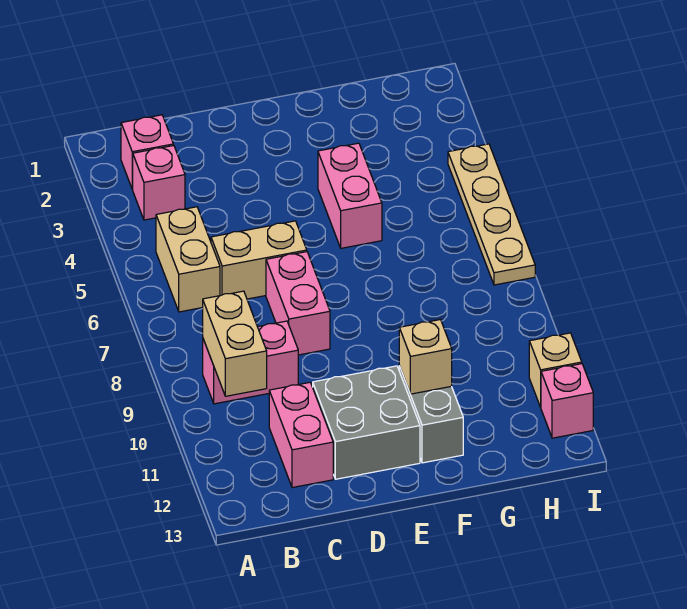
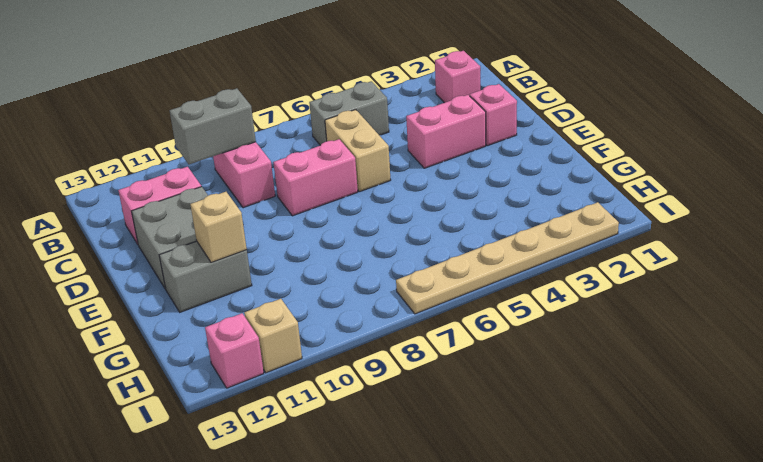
pink brick B3 level 1 -> pink brick D2 level 1
tan brick B5:B6 level 1 -> grey brick B5:B6 level 1
tan brick B9:B10 level 2 -> grey brick B9:B10 level 2
pink brick F4:F5 level 1 -> pink brick D3:D4 level 1
tan plate I4:I7 level 1 -> tan plate I2:I7 level 1

